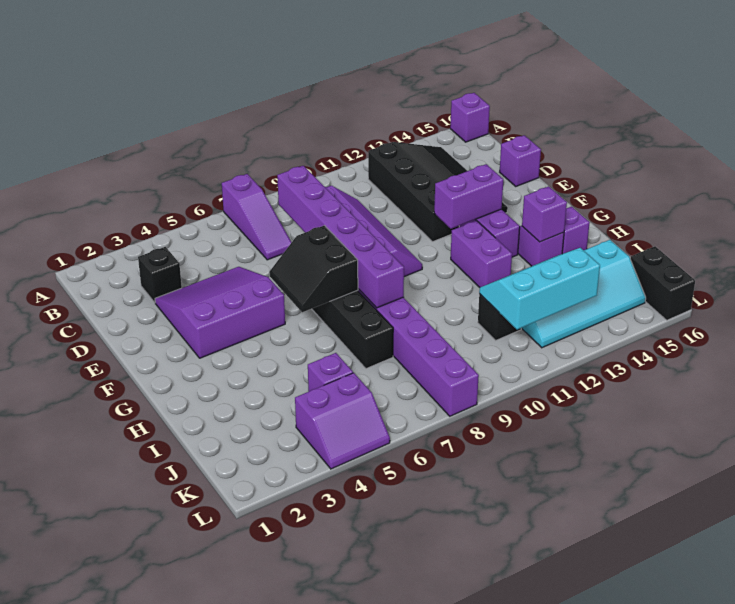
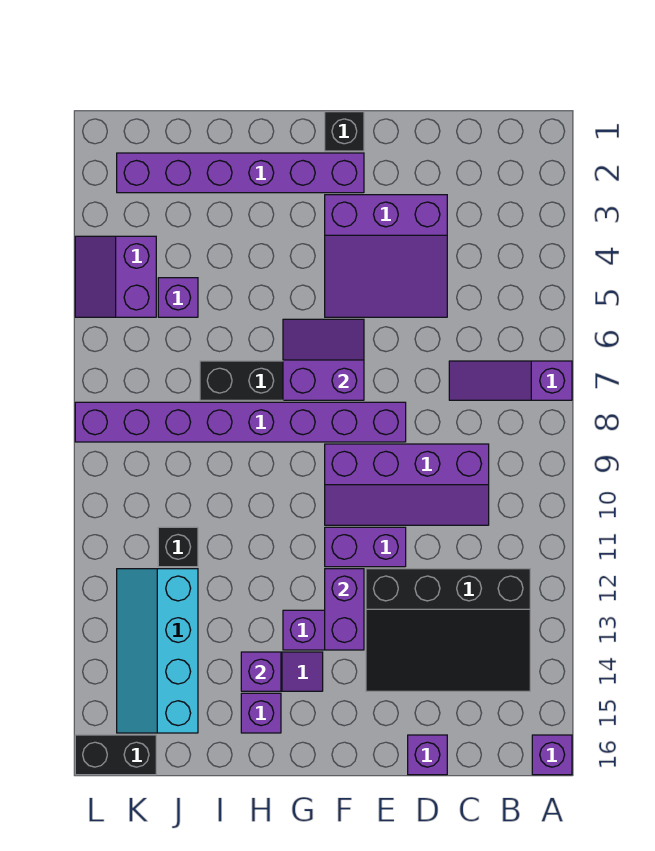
black brick C3 level 1 -> black brick F1 level 1
purple brick C8:H8 level 2 -> purple brick F2:K2 level 1
purple slope D3:F5 level 1 top F -> purple slope D3:F5 level 1 top 3
black slope F6:G7 level 2 top 7 -> purple slope F6:G7 level 2 top 7
purple brick G12:H12 level 1 -> purple brick E11:F11 level 1
cyan slope J11:K13 level 2 top K -> none

